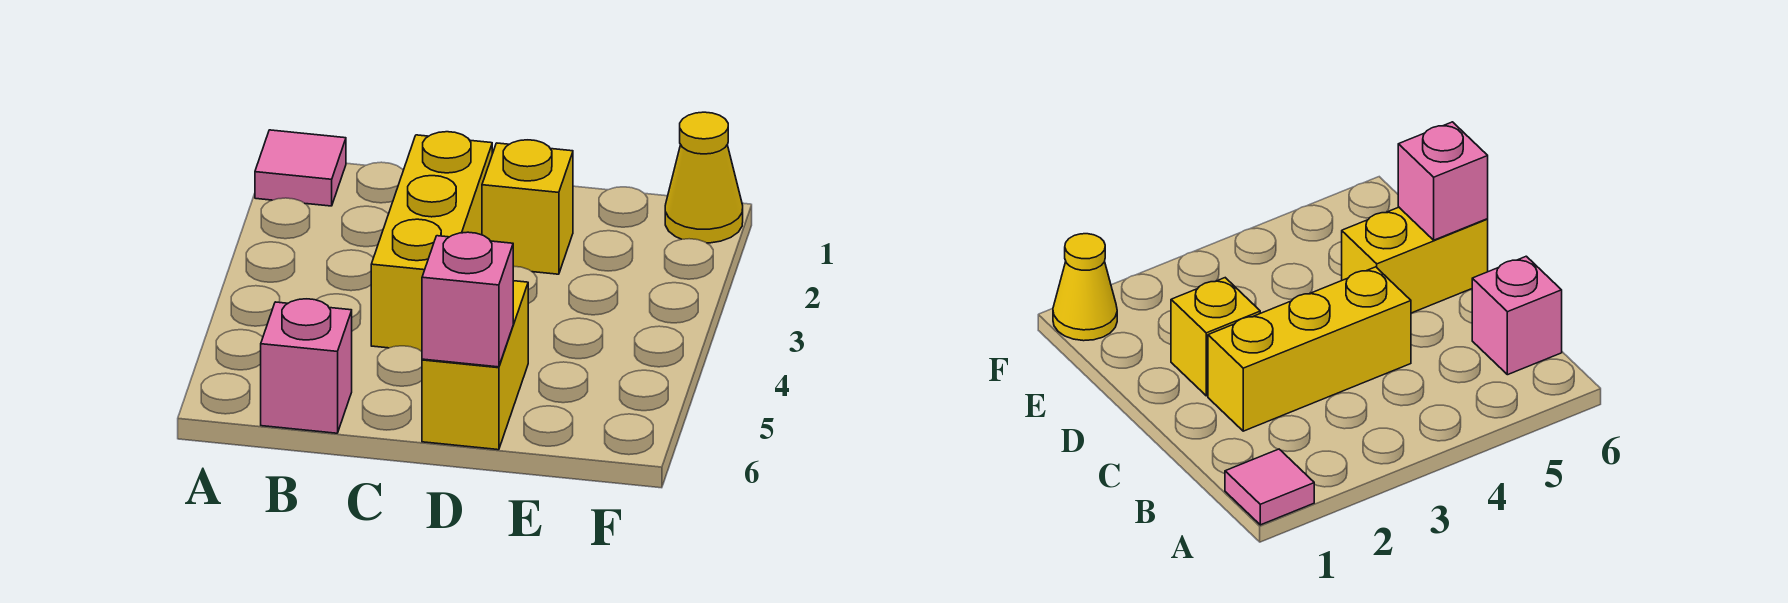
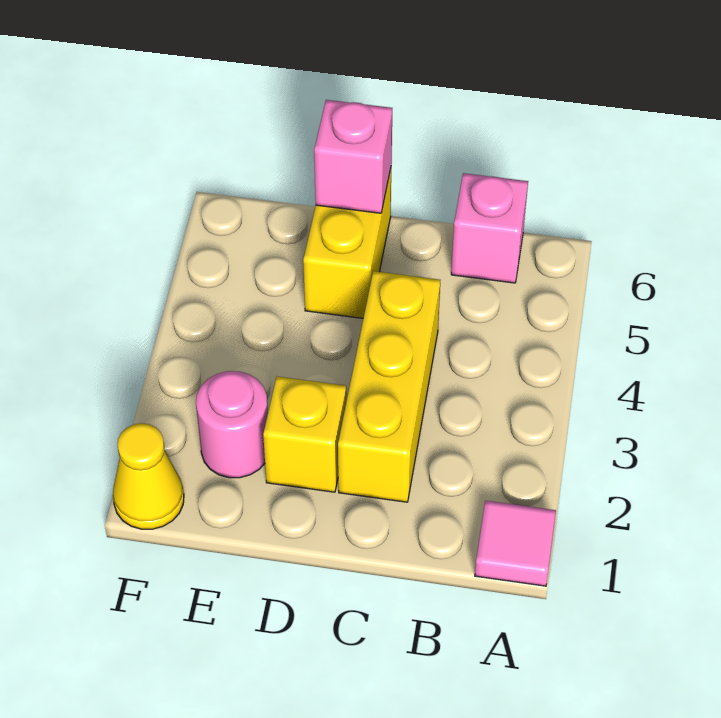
none -> pink round brick E2 level 1

